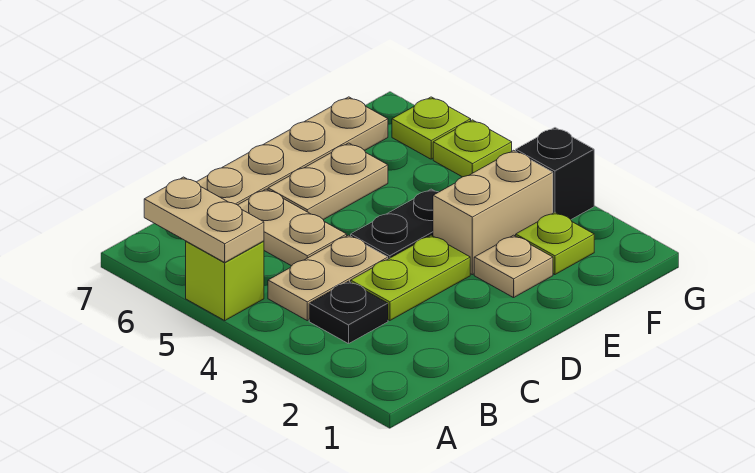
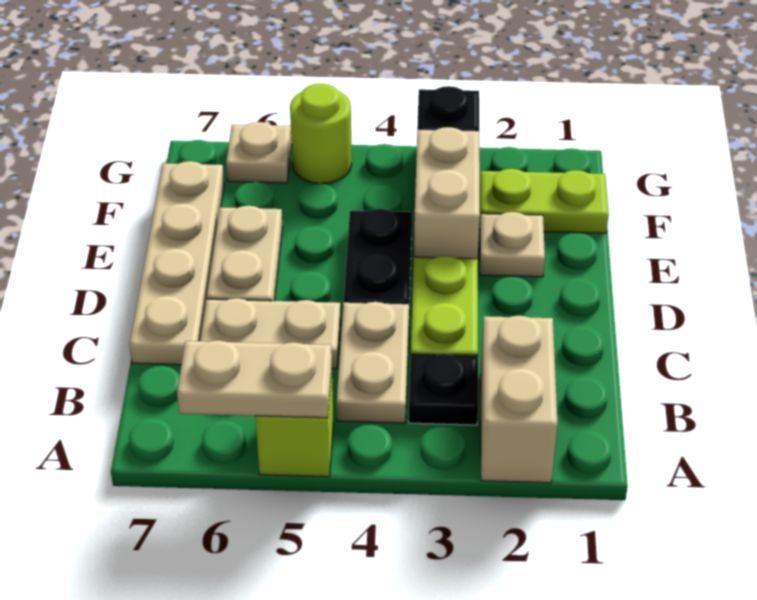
none -> tan brick A2:B2 level 1
lime plate F2 level 1 -> lime plate F1:F2 level 1
lime plate G5 level 1 -> lime round brick G5 level 1
lime plate G6 level 1 -> tan plate G6 level 1

